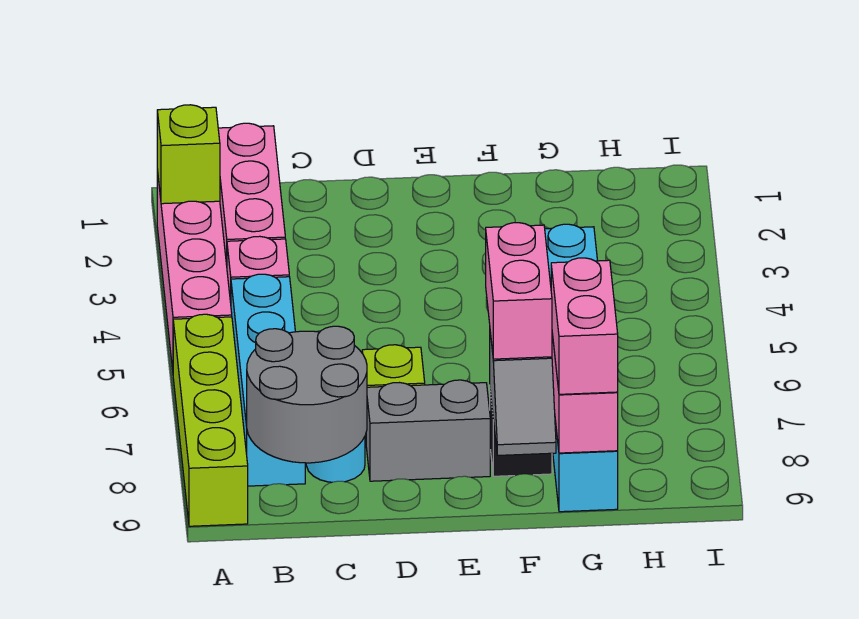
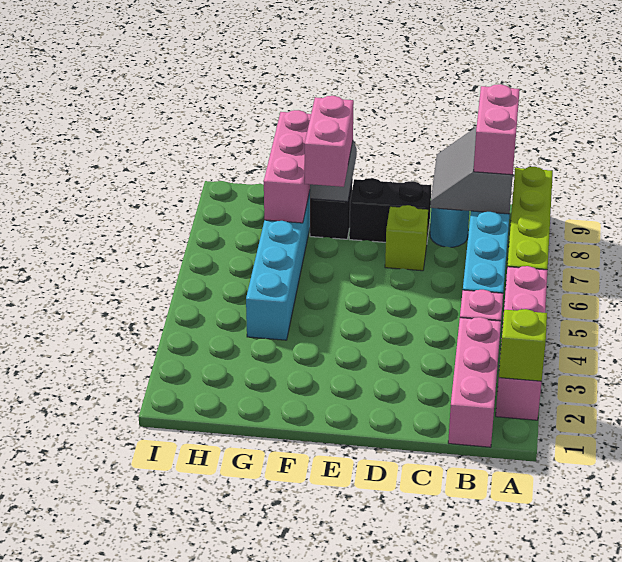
grey round brick B8:C9 level 2 -> grey slope B8:C9 level 2 top B
grey brick D8:E8 level 1 -> black brick D8:E8 level 1
pink brick G8:G9 level 3 -> pink brick B8:B9 level 3

